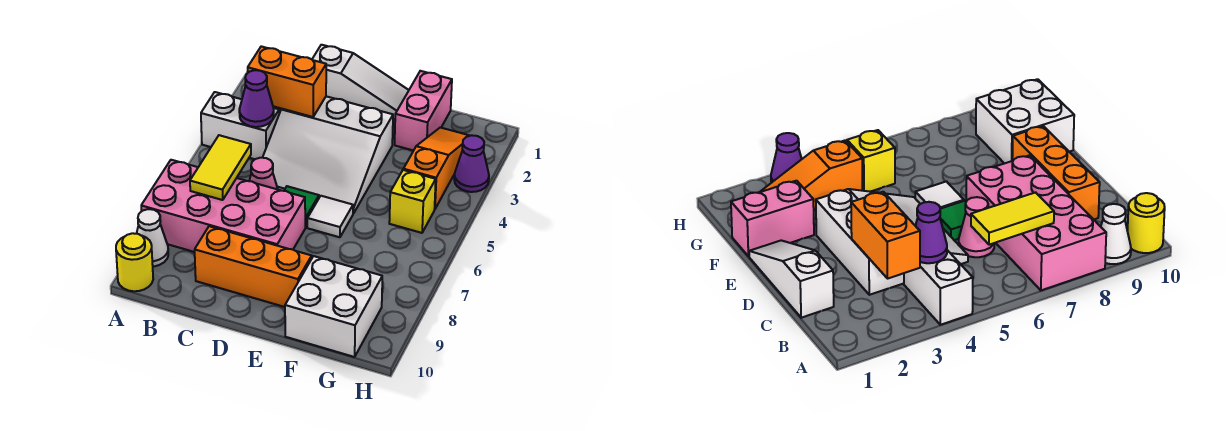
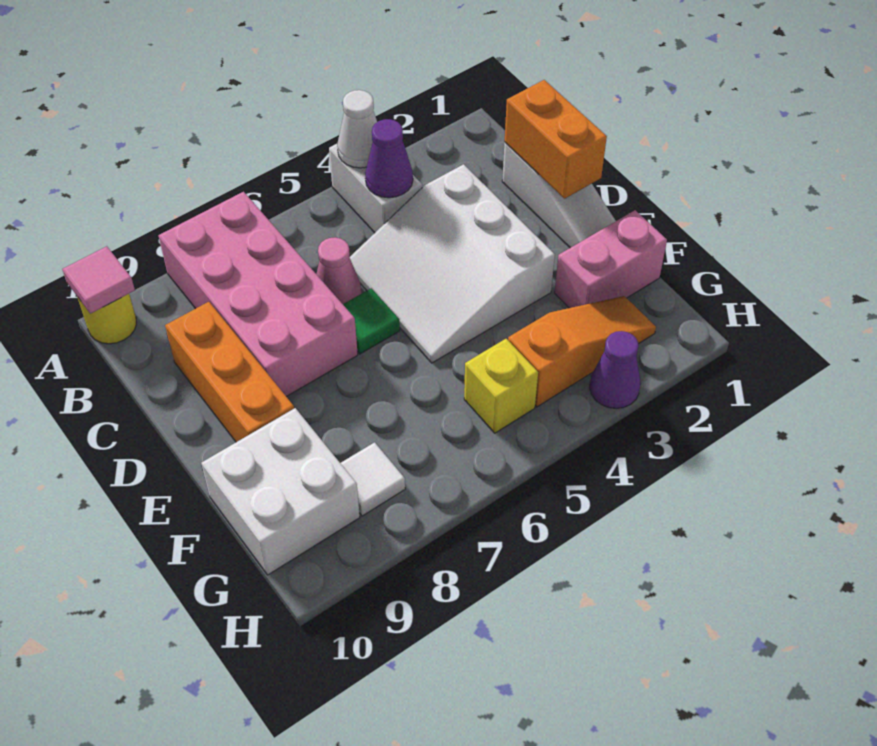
white cone A9 level 1 -> white cone A4 level 2
none -> pink tile A10 level 2
orange brick B3:C3 level 2 -> orange brick C1:D1 level 2
yellow tile B6:B7 level 2 -> none
white tile E6 level 1 -> white tile G8 level 1

